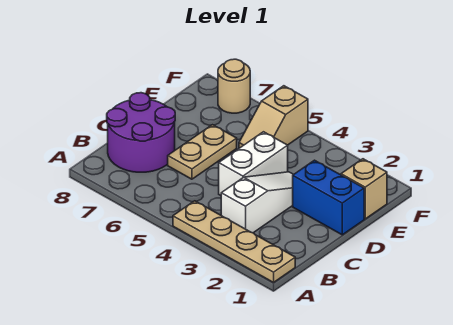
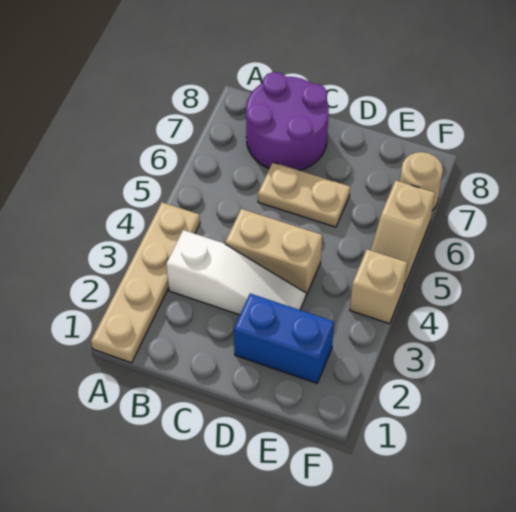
white brick C4:D4 level 1 -> tan brick C4:D4 level 1
blue brick D1:D2 level 1 -> blue brick D2:E2 level 1
tan brick E1 level 1 -> tan brick F4 level 1
tan slope E5:F5 level 1 top F -> tan slope F5:F6 level 1 top 6

